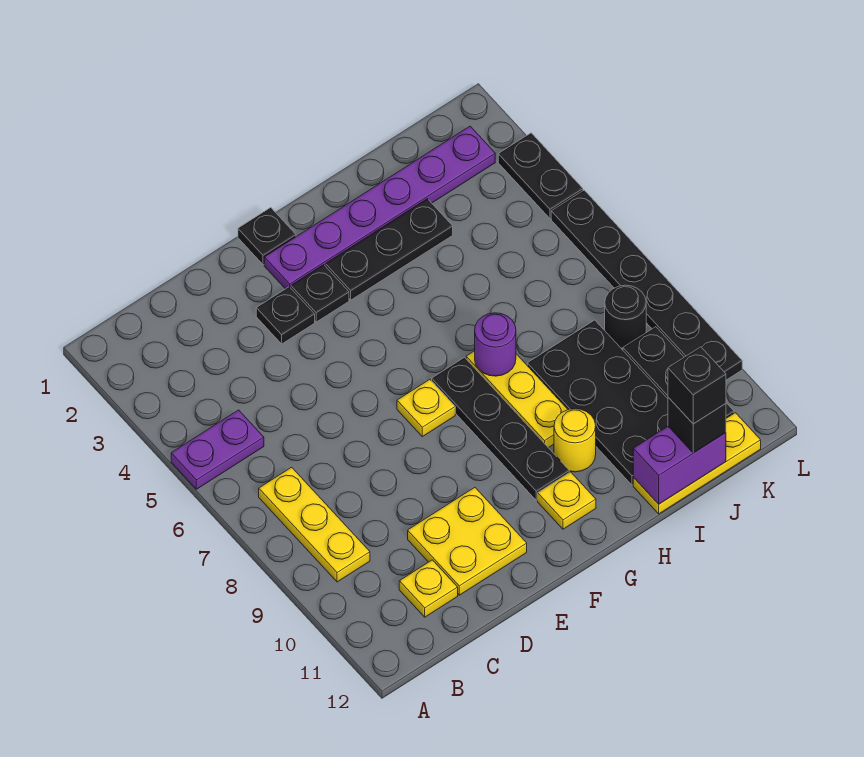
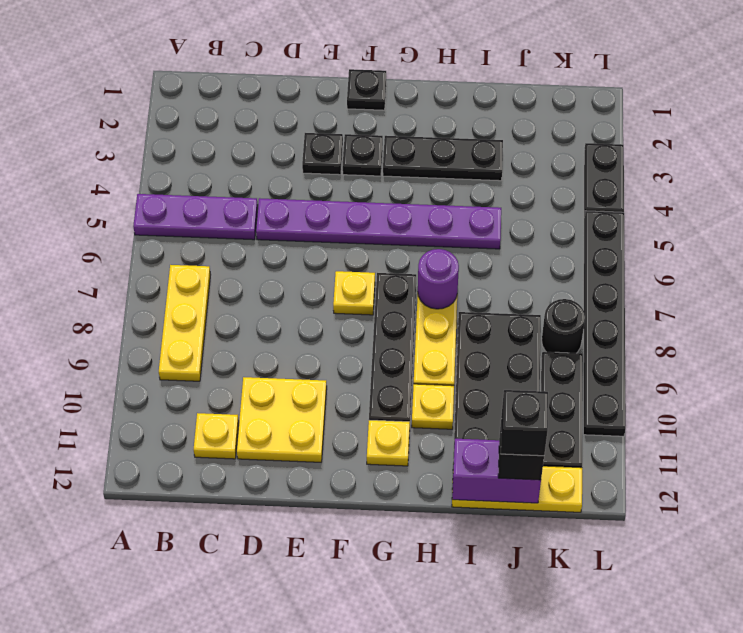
purple plate A5:B5 level 1 -> purple plate A5:C5 level 1
purple plate F2:K2 level 1 -> purple plate D5:I5 level 1
yellow round brick H10 level 1 -> yellow plate H10 level 1

